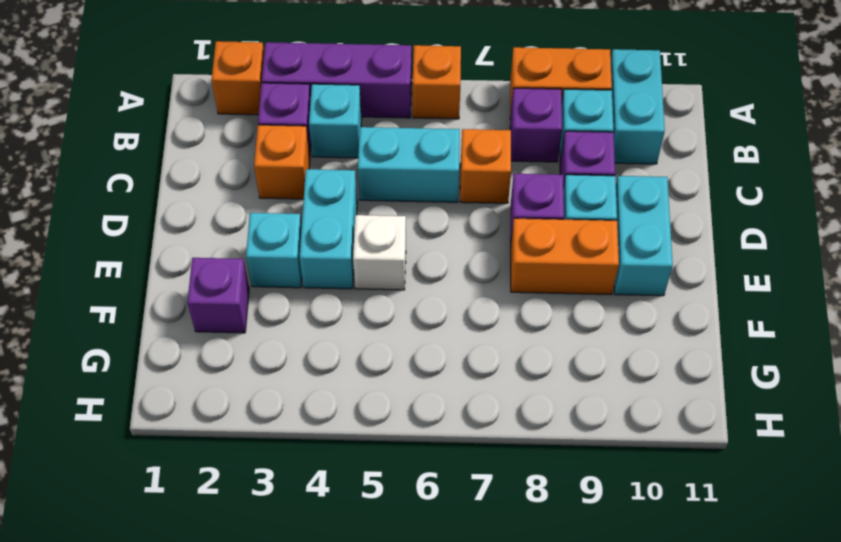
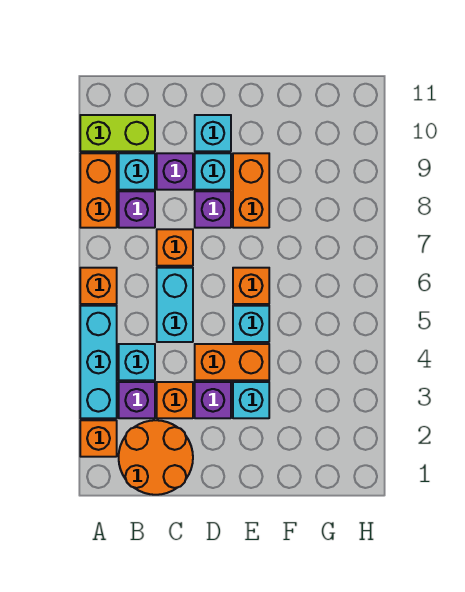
purple brick A3:A5 level 1 -> cyan brick A3:A5 level 1
cyan brick A10:B10 level 1 -> lime brick A10:B10 level 1
none -> orange round brick B1:C2 level 1
cyan brick D4:E4 level 1 -> orange brick D4:E4 level 1
cyan brick D10:E10 level 1 -> cyan brick D10 level 1
white brick E5 level 1 -> cyan brick E5 level 1
none -> orange brick E6 level 1
purple brick F2 level 1 -> purple brick D3 level 1

